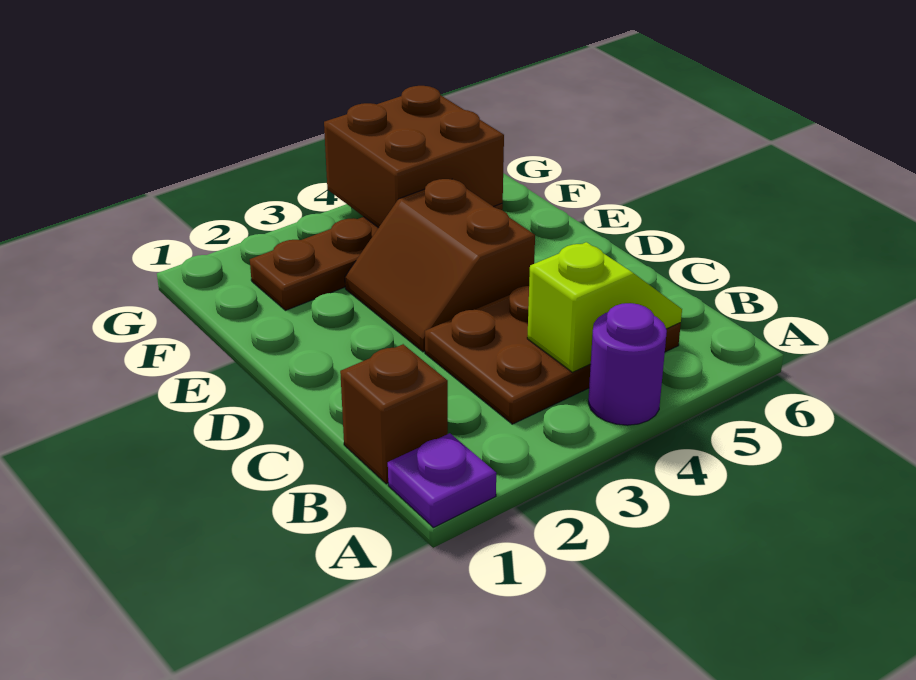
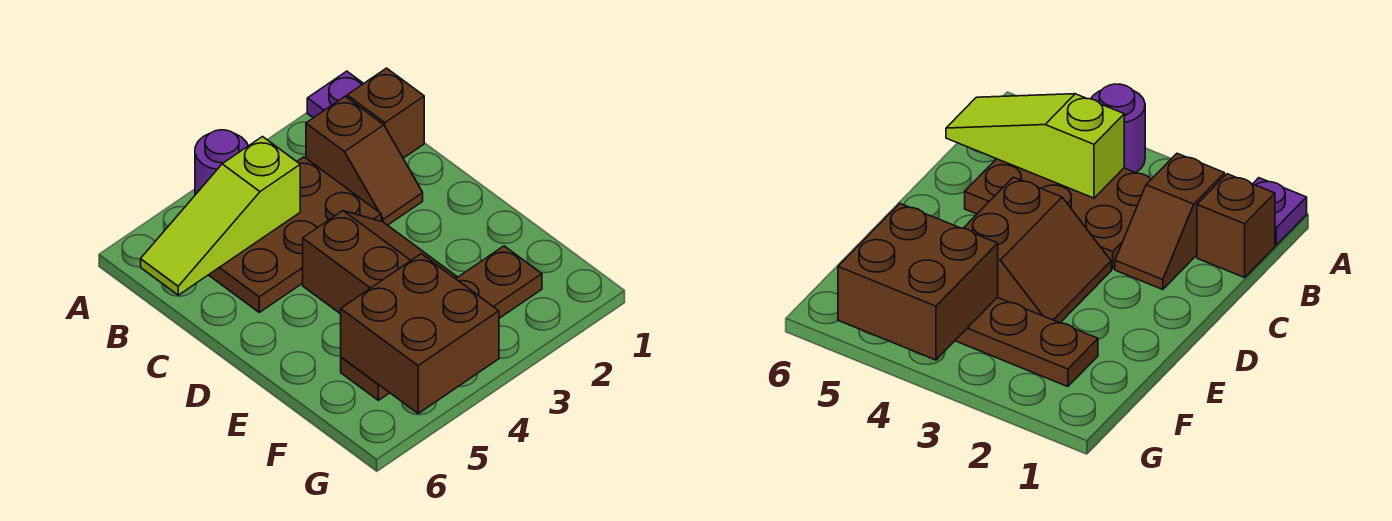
none -> brown slope B2:C2 level 1 top B
lime slope B4:B5 level 2 top 4 -> lime slope B4:B6 level 2 top 4

